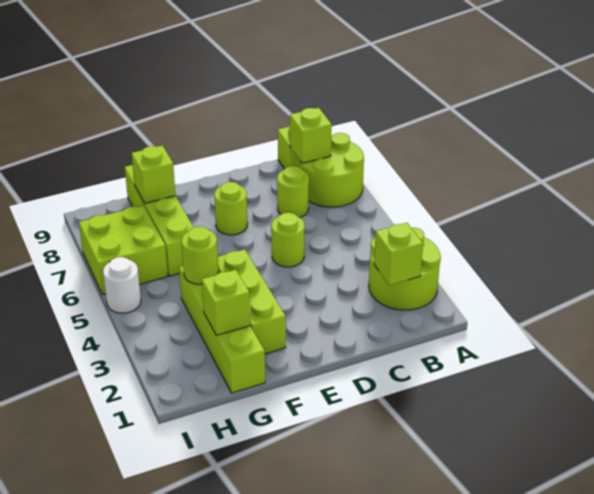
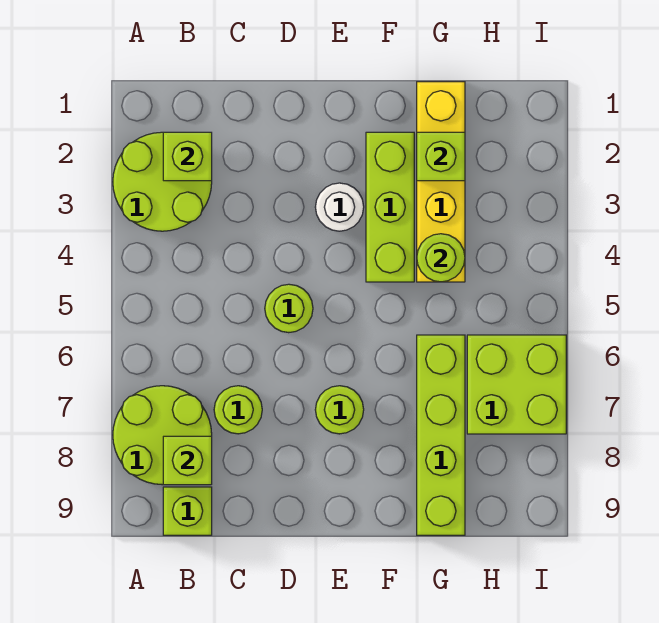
lime brick G1:G4 level 1 -> yellow brick G1:G4 level 1
lime brick G8 level 2 -> none
white round brick I5 level 1 -> white round brick E3 level 1

